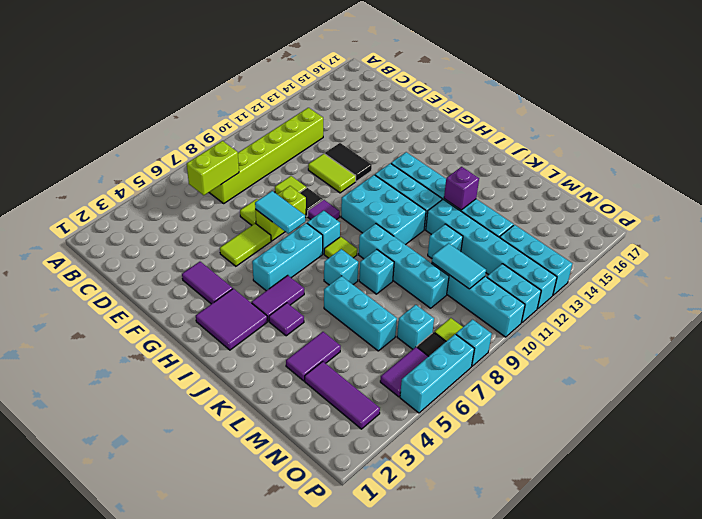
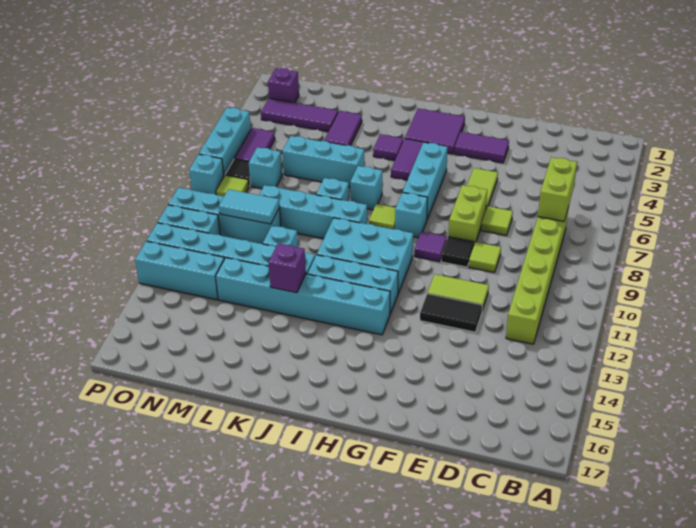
cyan tile F7:G7 level 2 -> none
none -> purple brick O2 level 1

